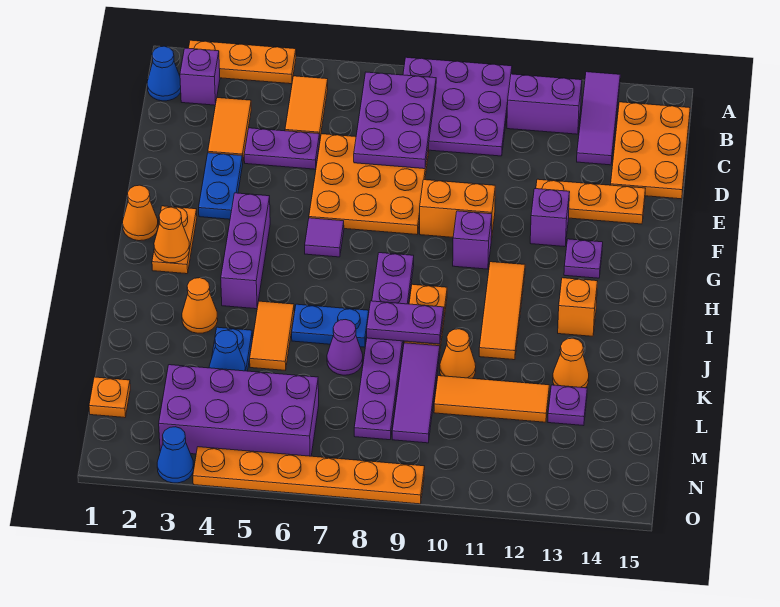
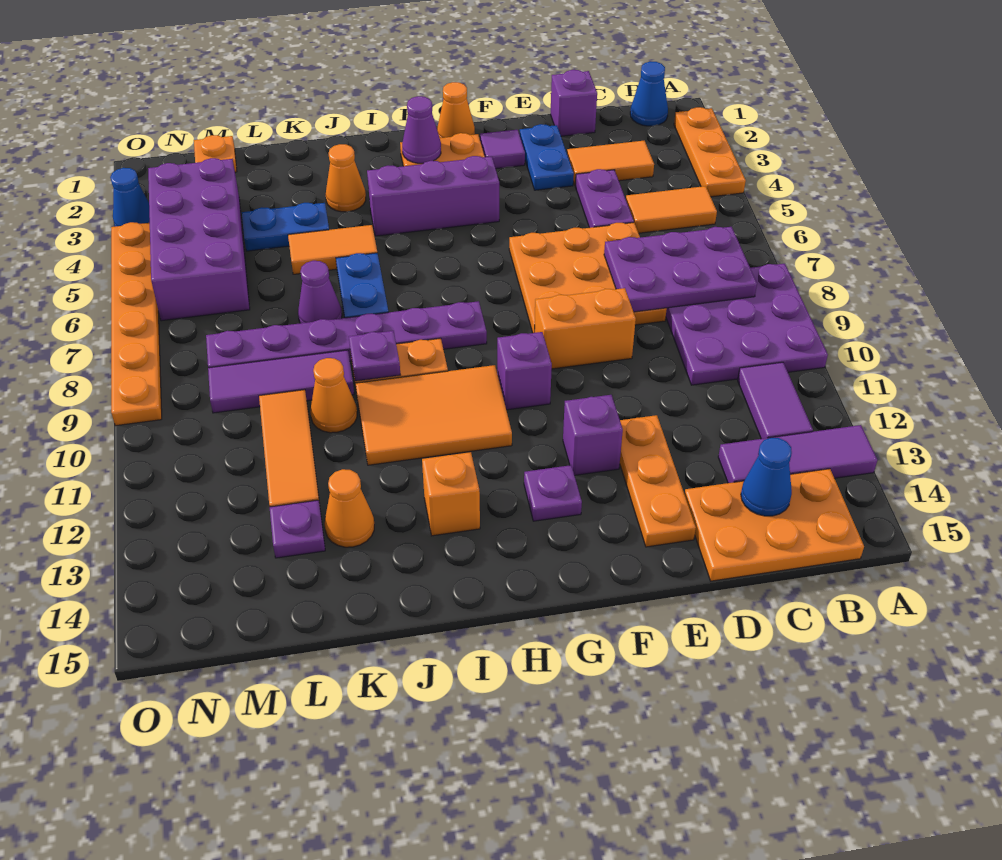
purple brick B2 level 1 -> purple brick D1 level 1
purple brick B11:B12 level 1 -> purple tile B11:B12 level 1
blue plate E3:F3 level 1 -> blue plate E2:E3 level 1
orange brick F9:F10 level 1 -> orange brick E9:F9 level 1
purple tile G6 level 1 -> purple tile F2 level 1
orange cone H2 level 2 -> purple cone H2 level 2
orange tile H11:J11 level 1 -> orange tile H10:J11 level 1
purple plate J8:J9 level 2 -> purple plate J9 level 2
blue cone L4 level 2 -> blue cone C14 level 2

